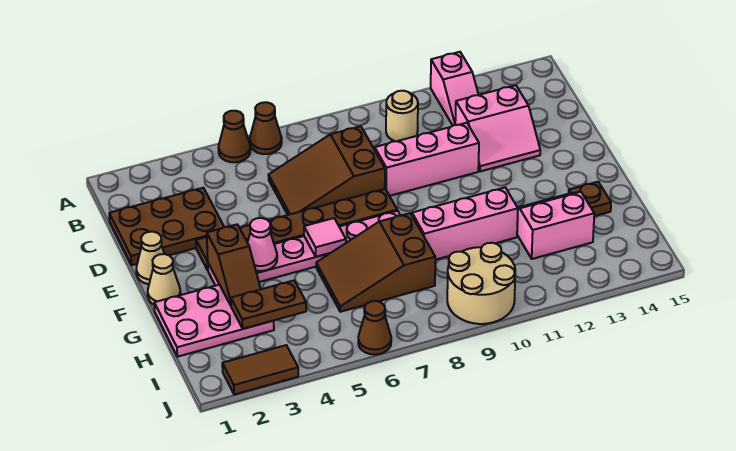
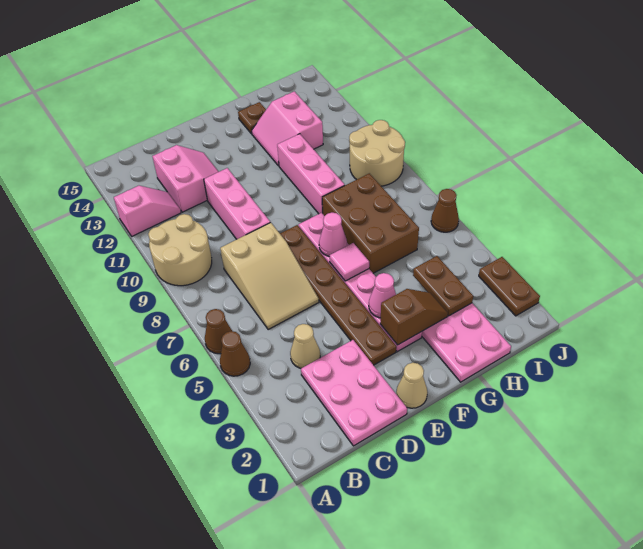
tan round brick B10 level 1 -> tan round brick A9:B10 level 1
brown plate C1:D3 level 1 -> pink plate C1:D3 level 1
brown slope C6:D8 level 1 top 8 -> tan slope C6:D8 level 1 top 8
tan cone F1 level 1 -> tan cone C4 level 1
none -> pink cone F7 level 2
brown slope G6:H8 level 1 top 8 -> brown brick G6:H8 level 1
brown tile J2:J3 level 1 -> brown plate J2:J3 level 1

